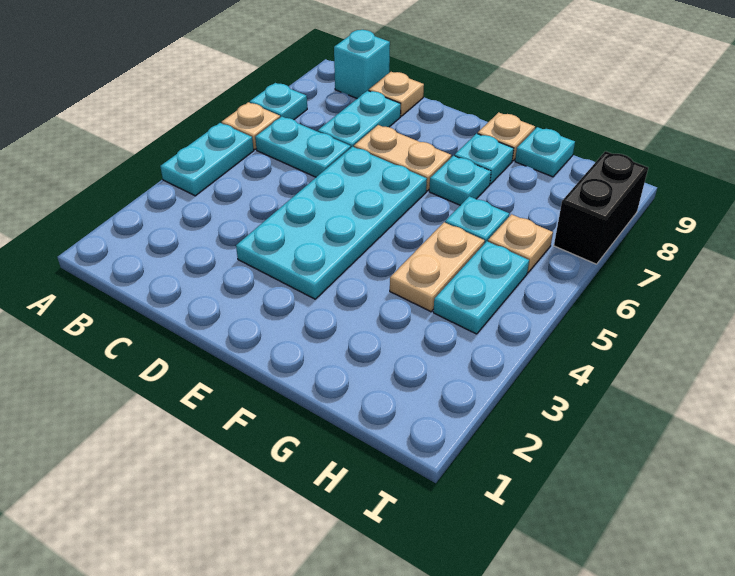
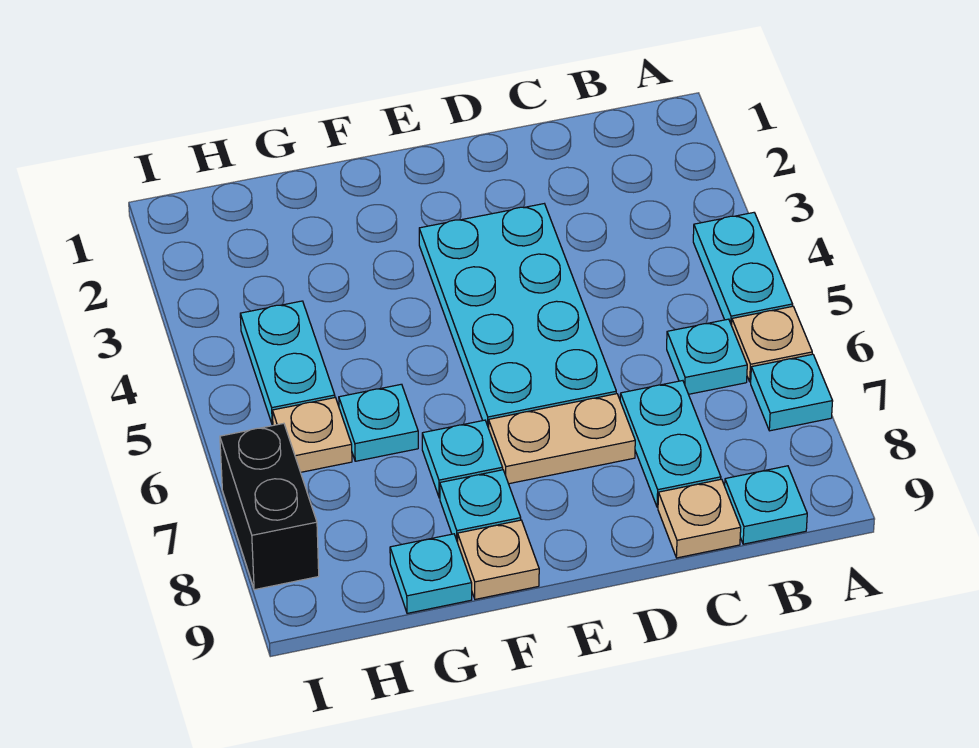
cyan plate B6:C6 level 1 -> cyan plate B6 level 1
cyan brick B9 level 1 -> cyan plate B9 level 1
tan plate G4:G5 level 1 -> none

